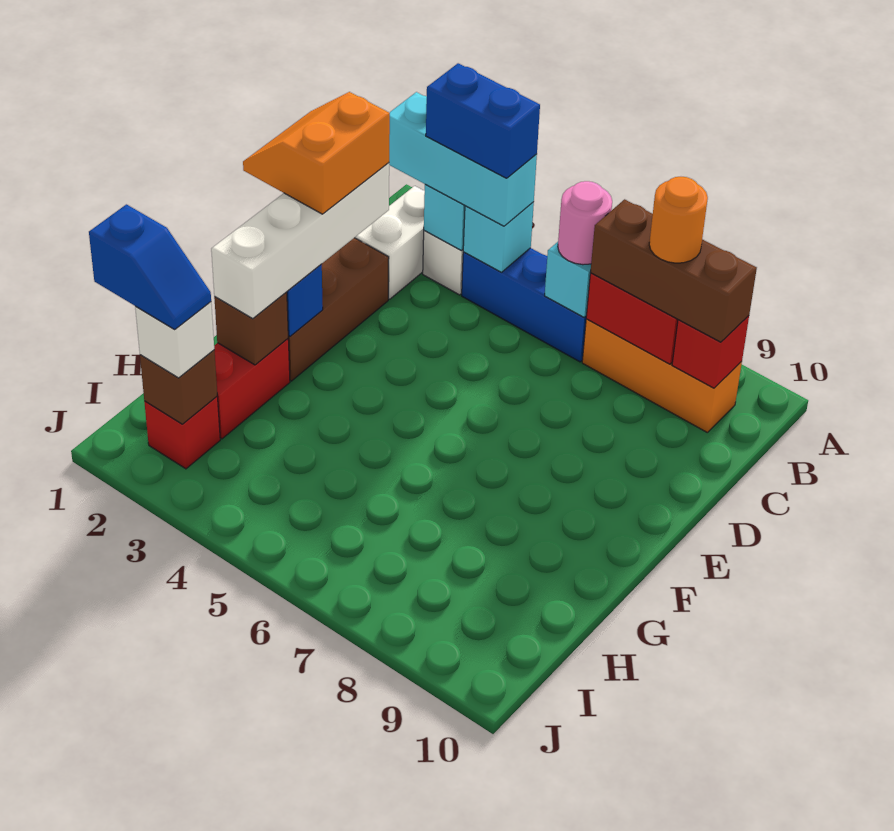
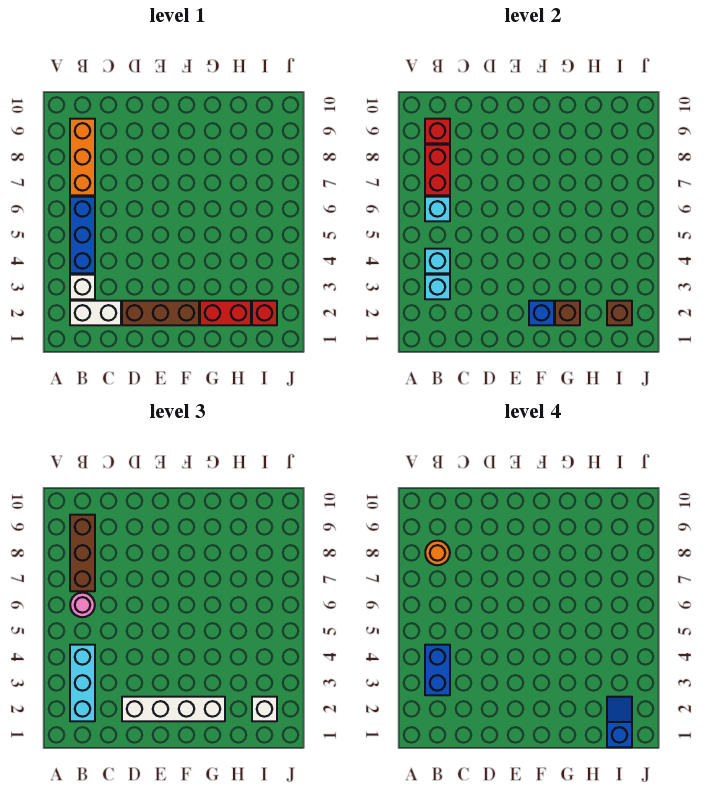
orange slope D1:E2 level 4 top 2 -> none

